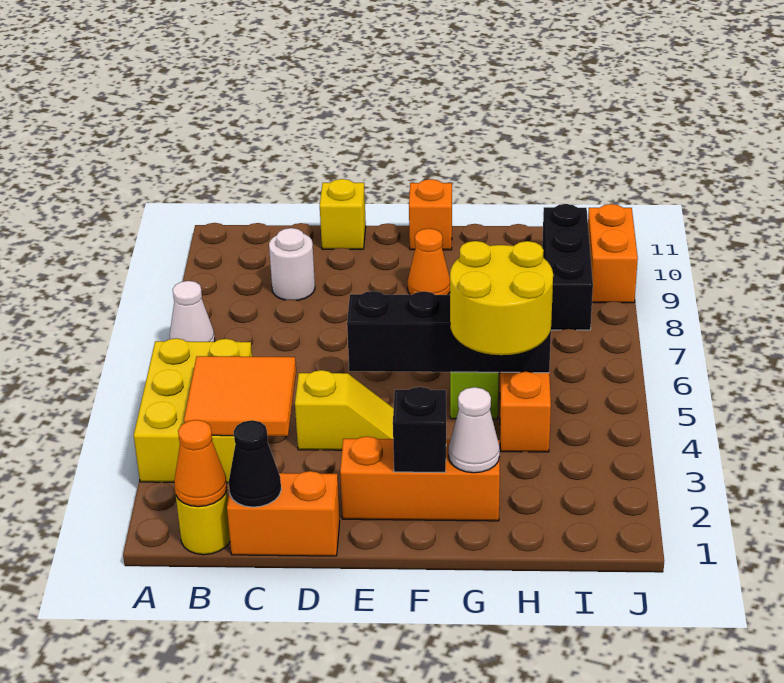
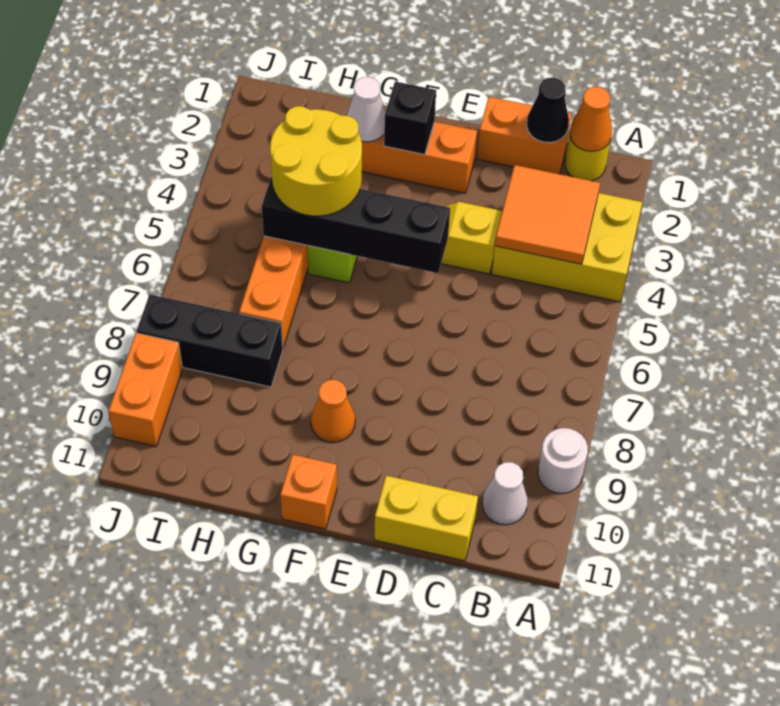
yellow brick A3:B5 level 1 -> yellow brick A3:C4 level 1
white cone A7 level 1 -> white cone B10 level 1
white round brick C9 level 1 -> white round brick A9 level 1
yellow brick D11 level 1 -> yellow brick C11:D11 level 1
black brick I8:I10 level 1 -> black brick H8:J8 level 1

